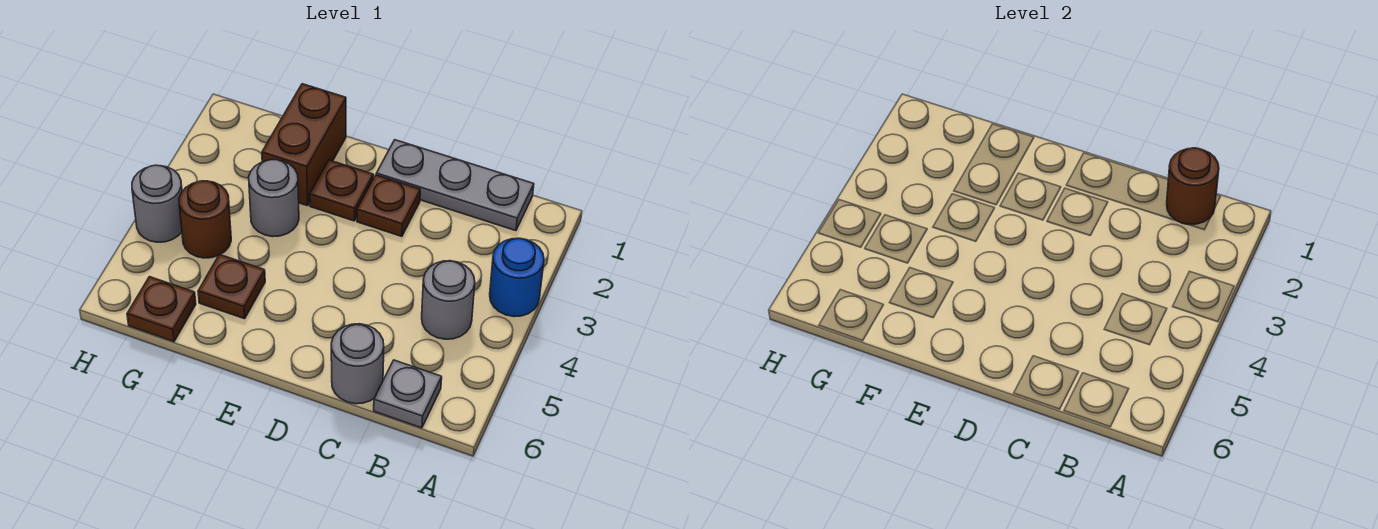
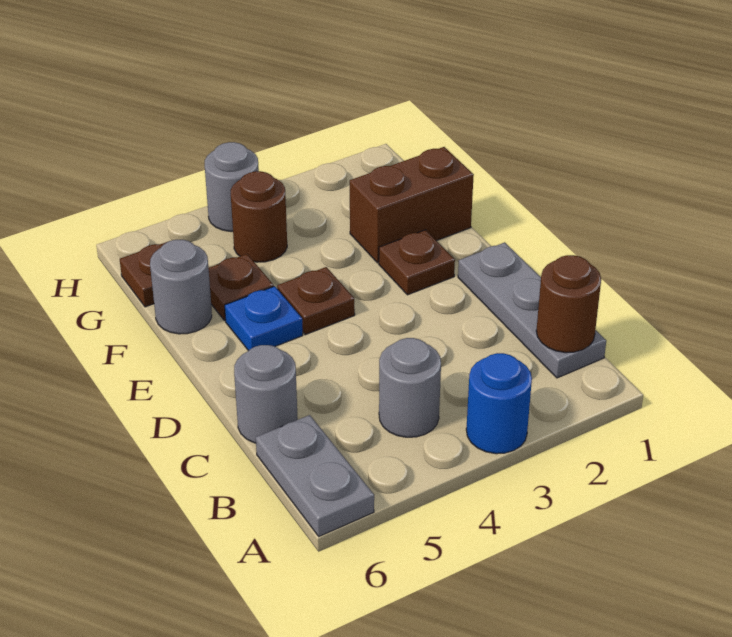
grey plate B6 level 1 -> grey plate A6:B6 level 1
brown plate D2 level 1 -> brown plate E4 level 1
none -> blue plate E5 level 1
grey round brick F3 level 1 -> grey round brick F6 level 1

